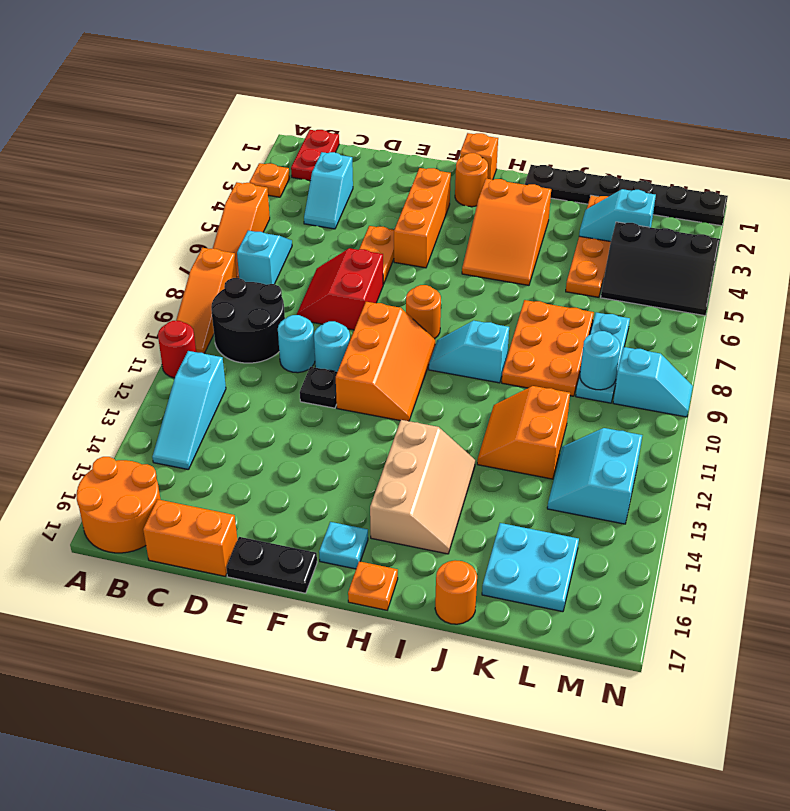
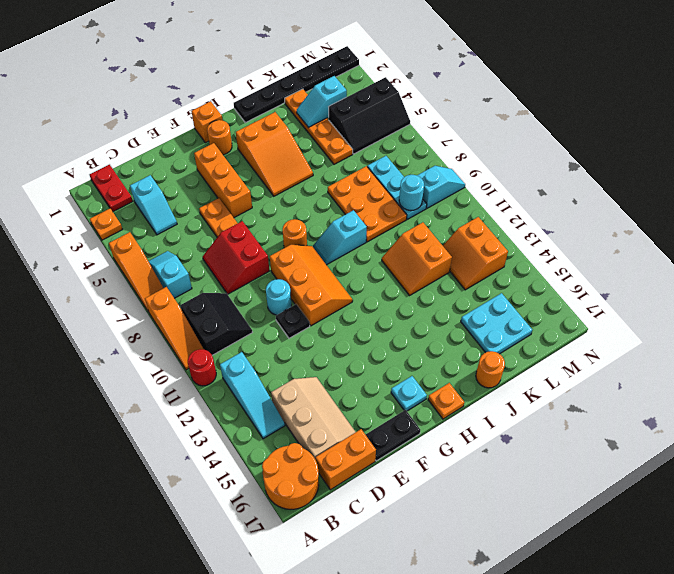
black round brick B9:C10 level 1 -> black slope B9:C10 level 1 top B
cyan round brick D10 level 1 -> none
tan slope H13:I15 level 1 top H -> tan slope C14:D16 level 1 top C
cyan slope L12:M13 level 1 top M -> orange slope L12:M13 level 1 top M

